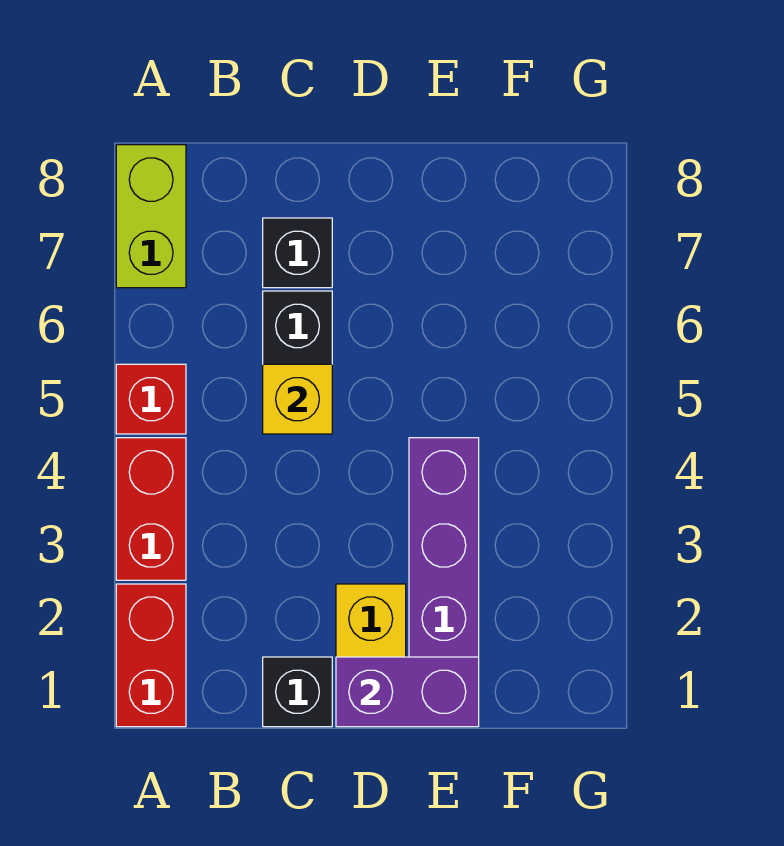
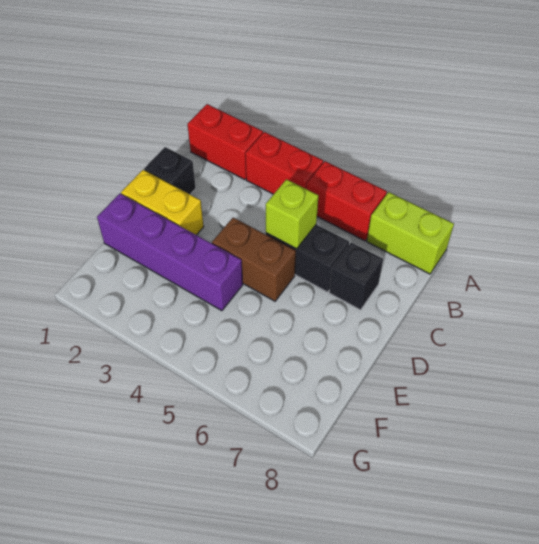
red brick A5 level 1 -> red brick A5:A6 level 1
yellow brick C5 level 2 -> lime brick C5 level 2
purple brick D1:E1 level 2 -> none
none -> brown brick D4:D5 level 1

